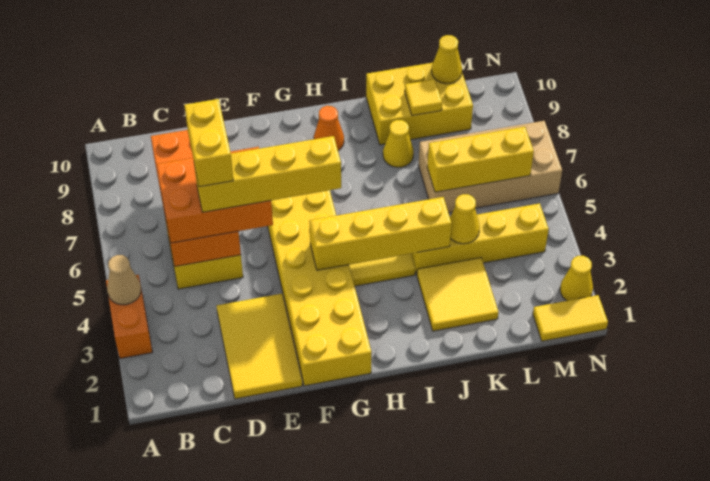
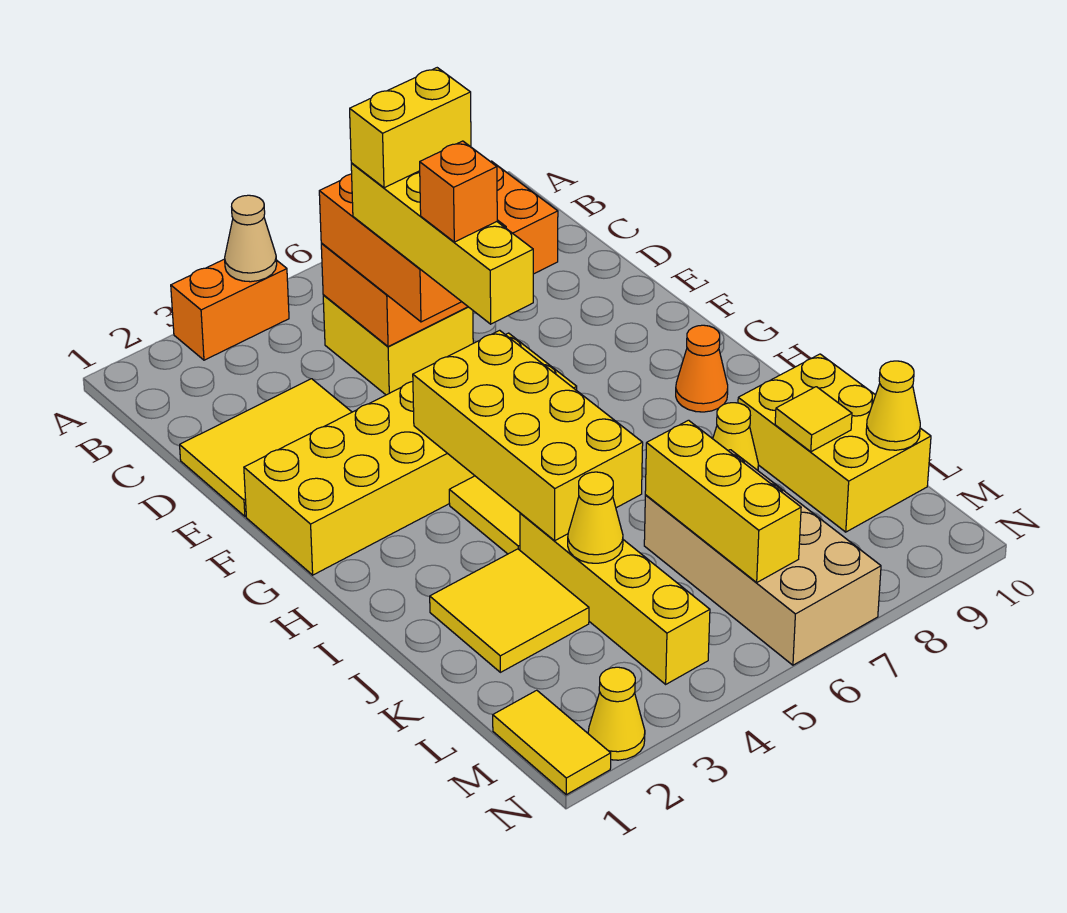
none -> orange brick F5 level 5
yellow brick G4:J4 level 2 -> yellow brick G4:J5 level 2

